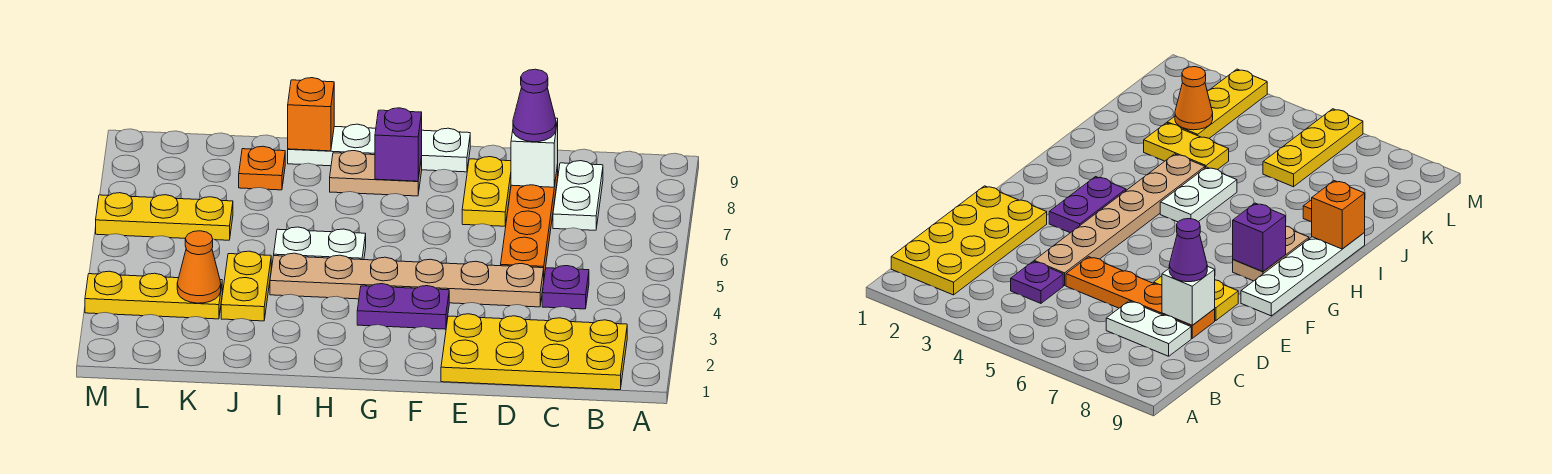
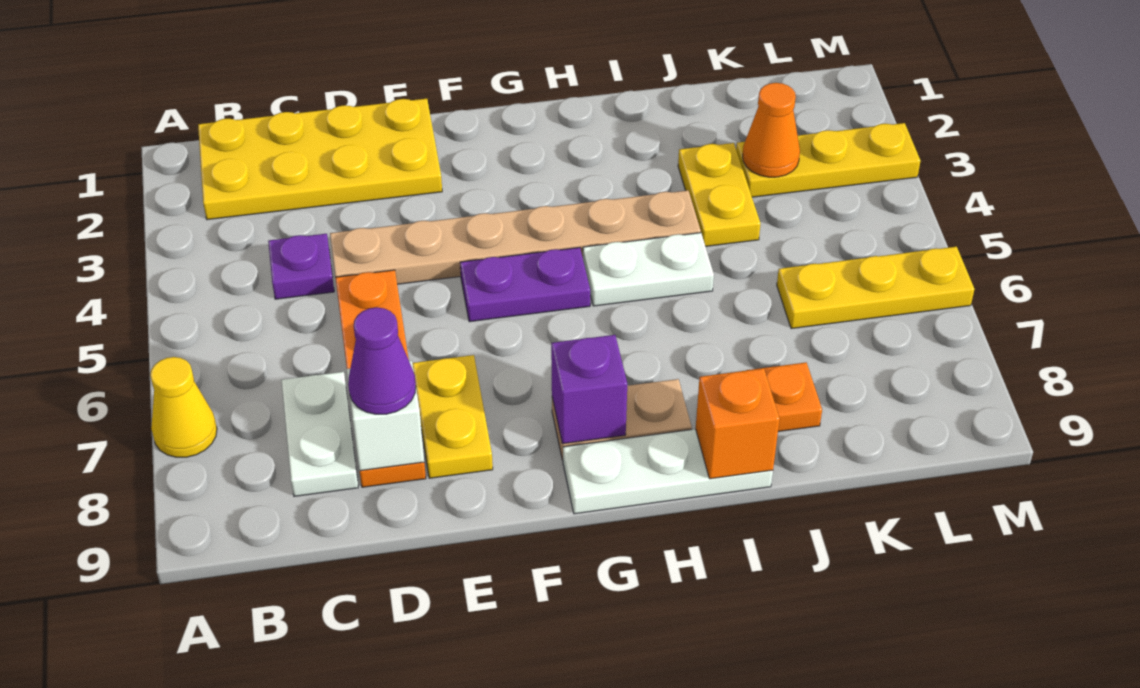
none -> yellow cone A7 level 1
purple plate F3:G3 level 1 -> purple plate F5:G5 level 1
white plate F9:I9 level 1 -> white plate G9:I9 level 1

